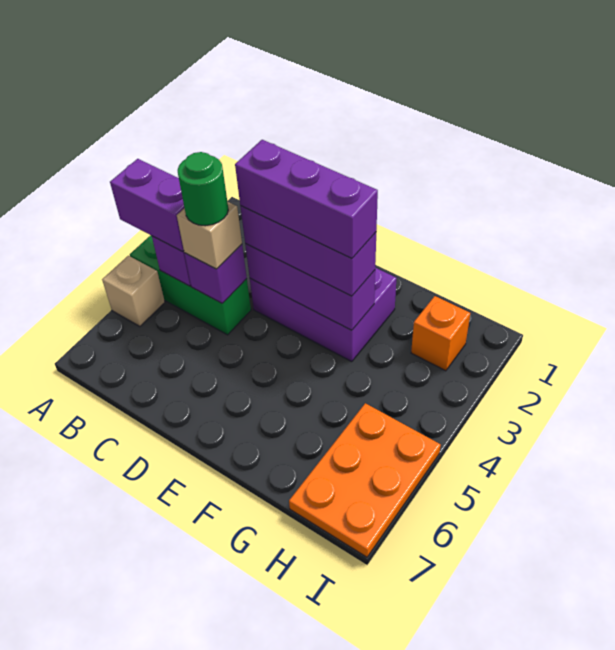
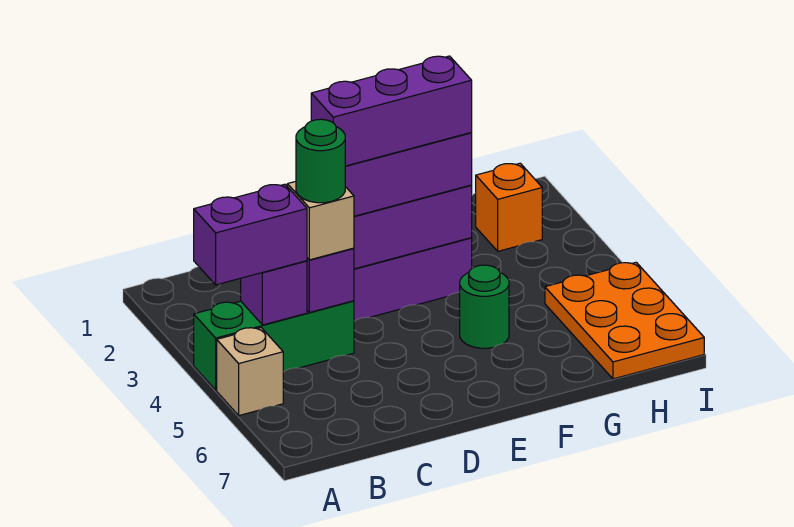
none -> green round brick F5 level 1

